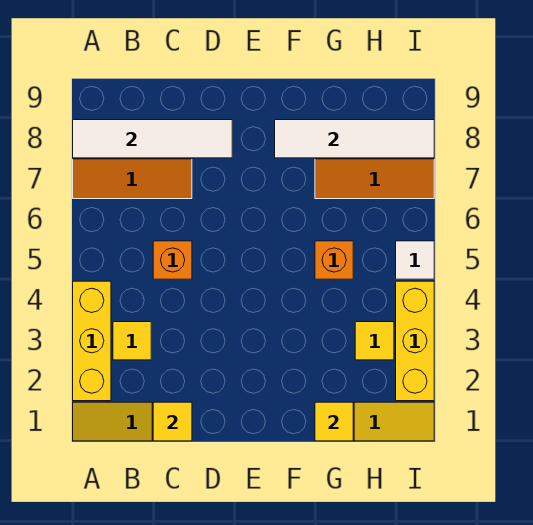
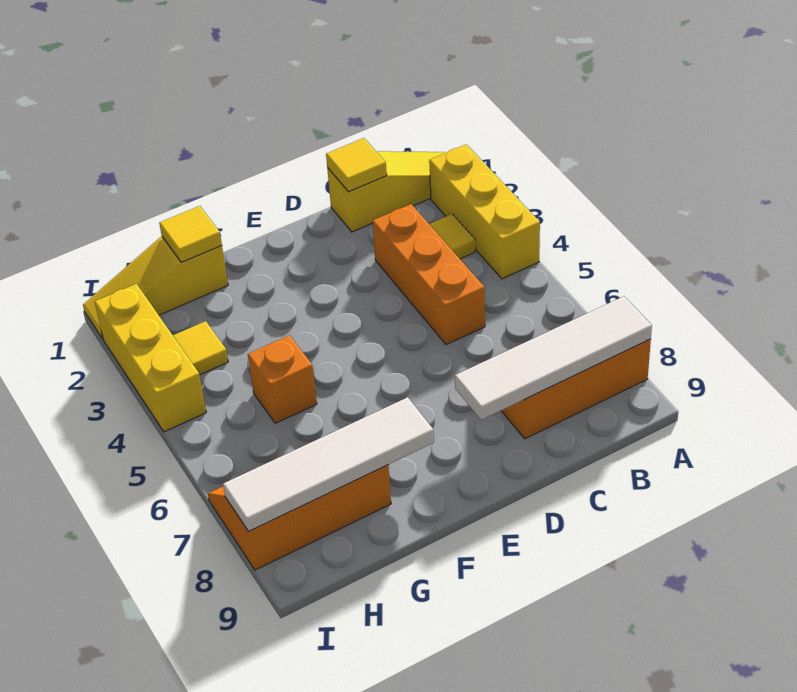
orange brick C5 level 1 -> orange brick C3:C5 level 1
white tile I5 level 1 -> none

